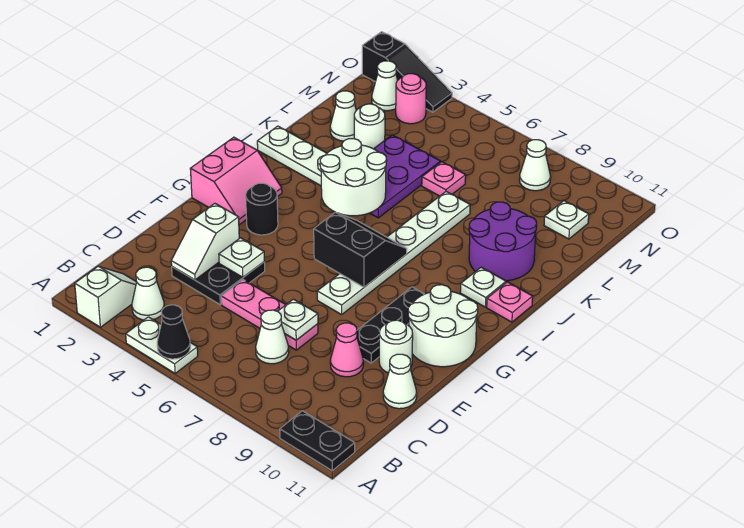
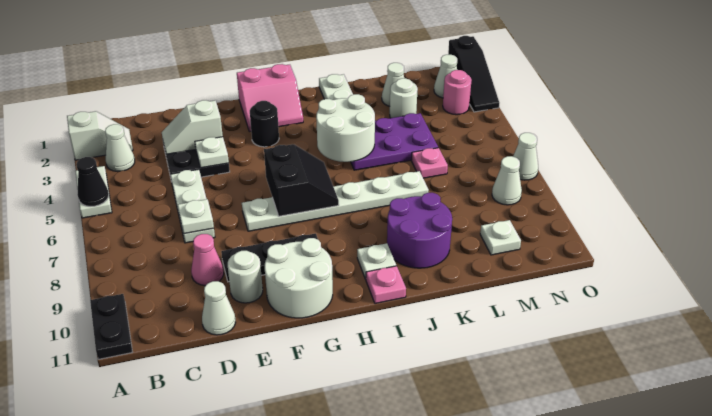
white cone C7 level 1 -> white cone O7 level 1
pink plate D5:D7 level 1 -> white plate D5:D7 level 1

